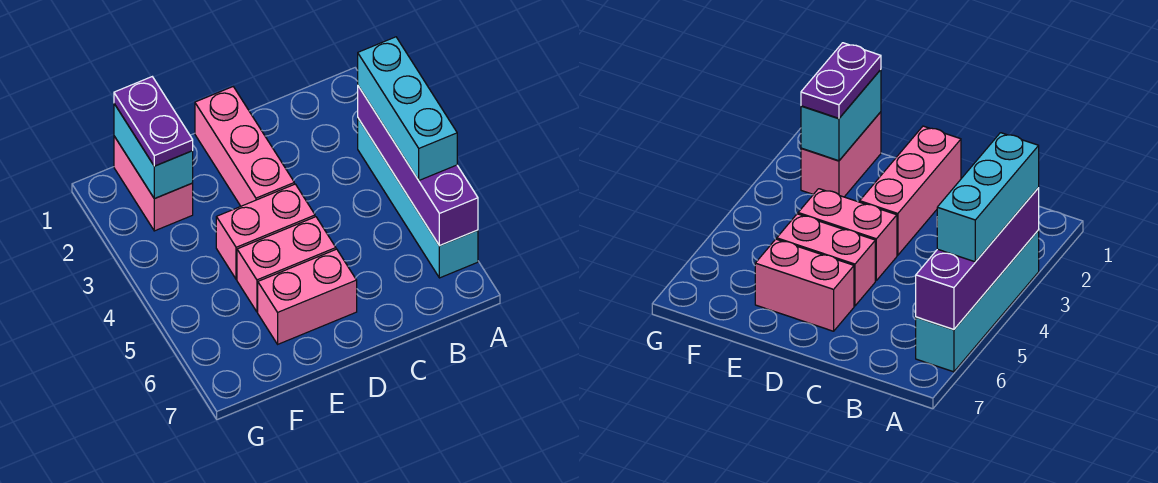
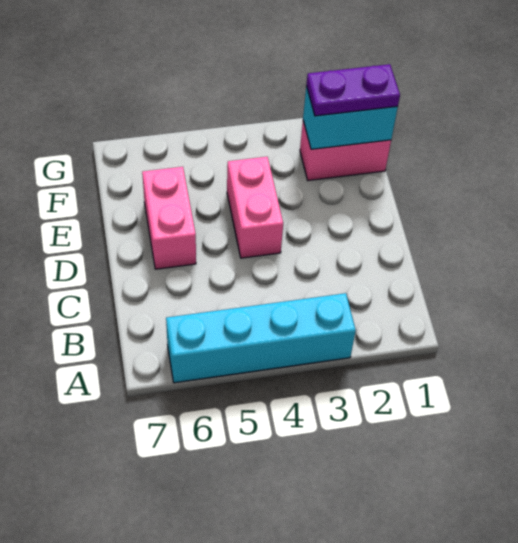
purple brick A3:A6 level 2 -> none
cyan brick A3:A5 level 3 -> none
pink brick D1:D3 level 1 -> none
pink brick D5:E5 level 1 -> none

